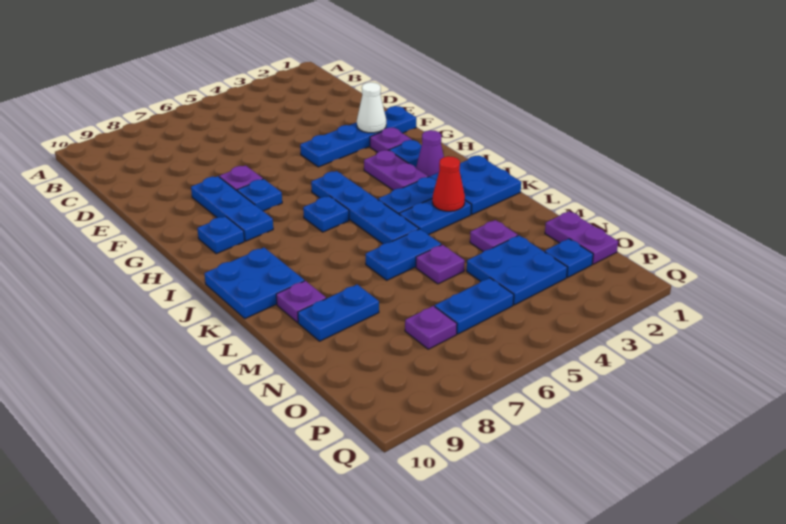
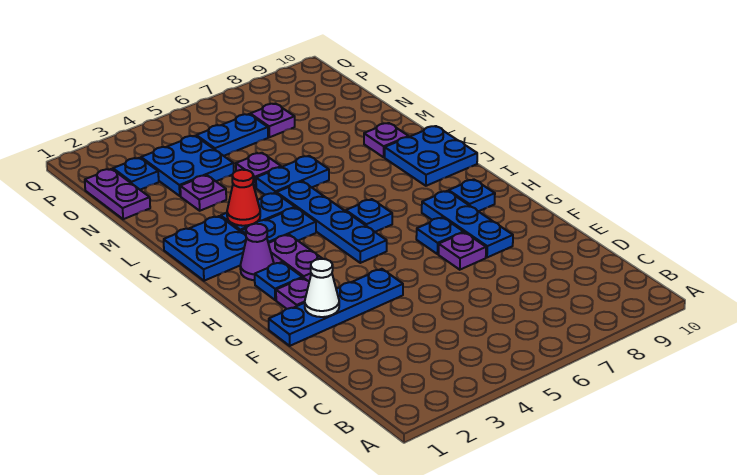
blue plate M8:M9 level 1 -> none

